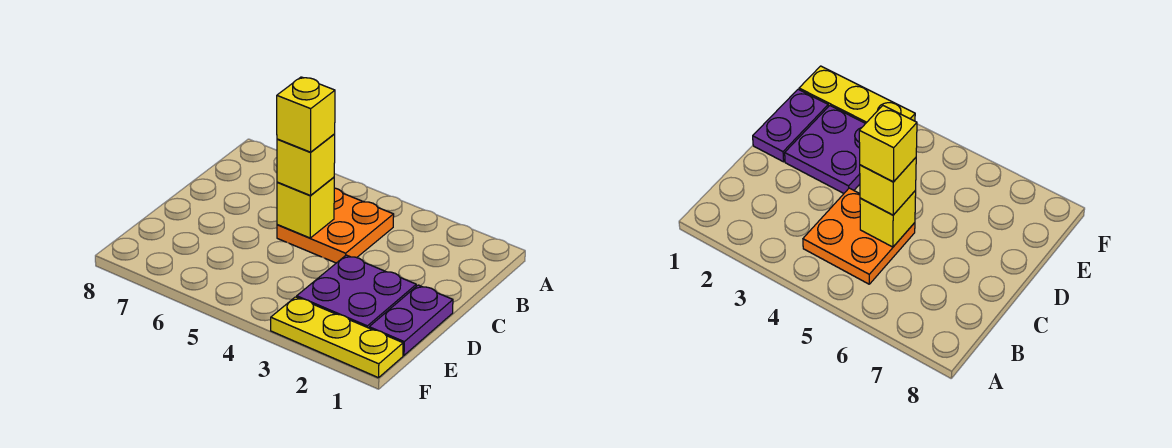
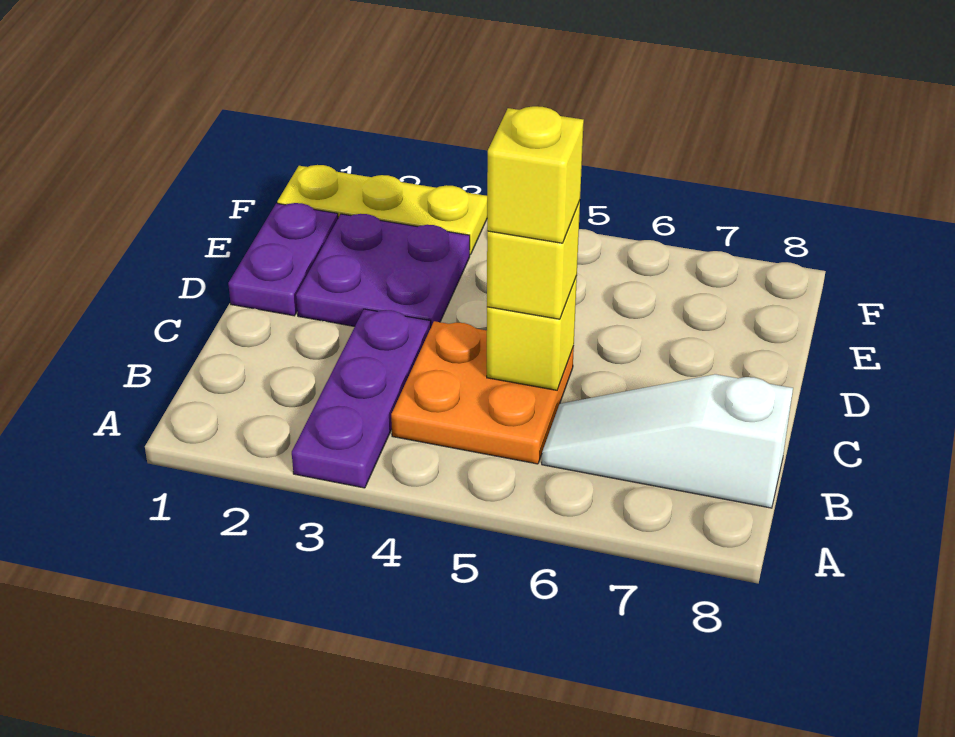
none -> purple plate A3:C3 level 1
none -> white slope B6:B8 level 1 top 8

